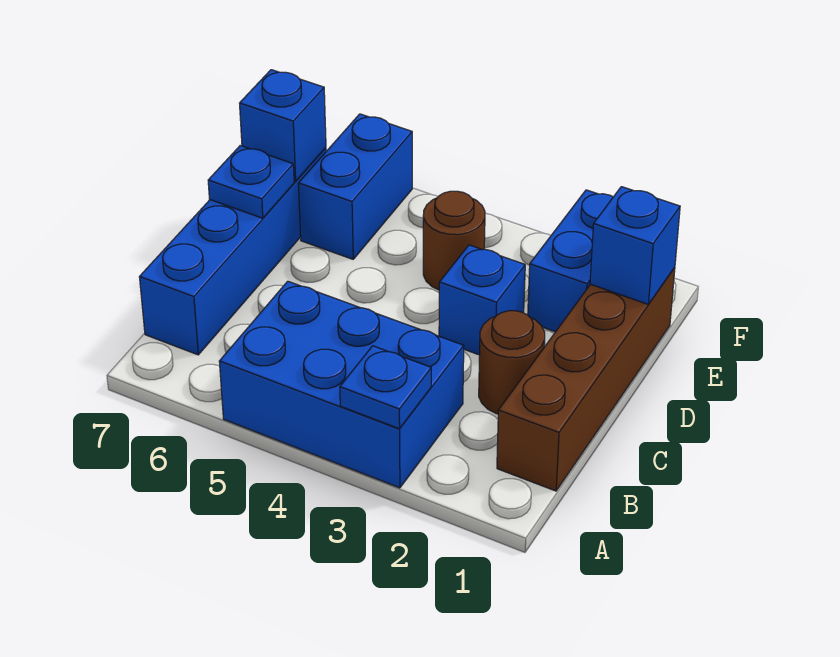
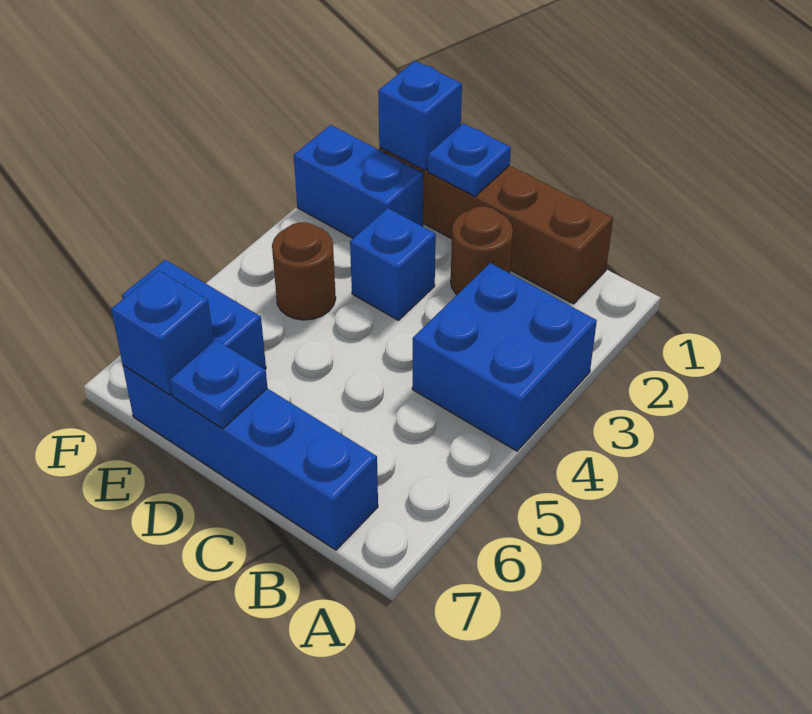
blue brick A3:B5 level 1 -> blue brick A3:B4 level 1
blue plate A3 level 2 -> blue plate D1 level 2

